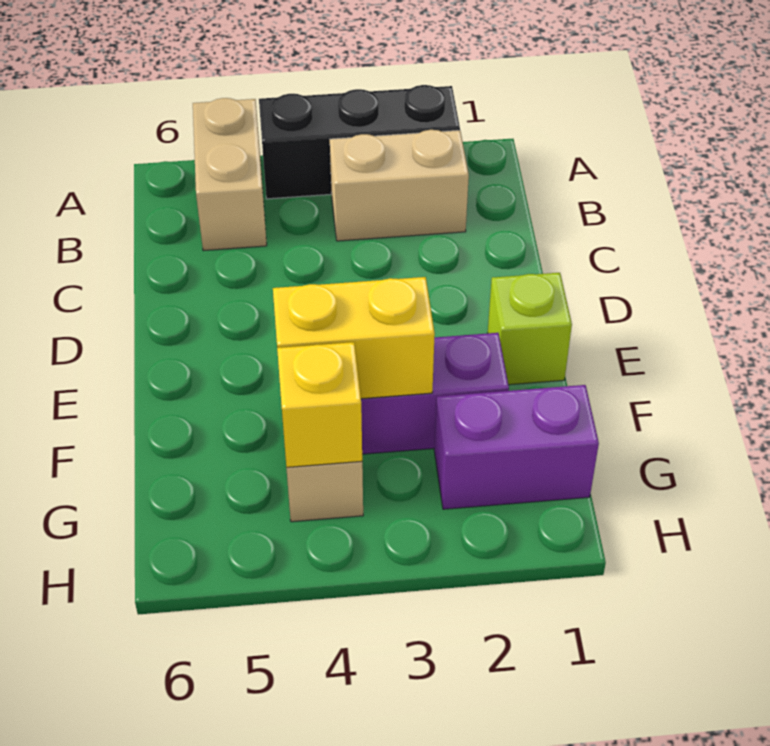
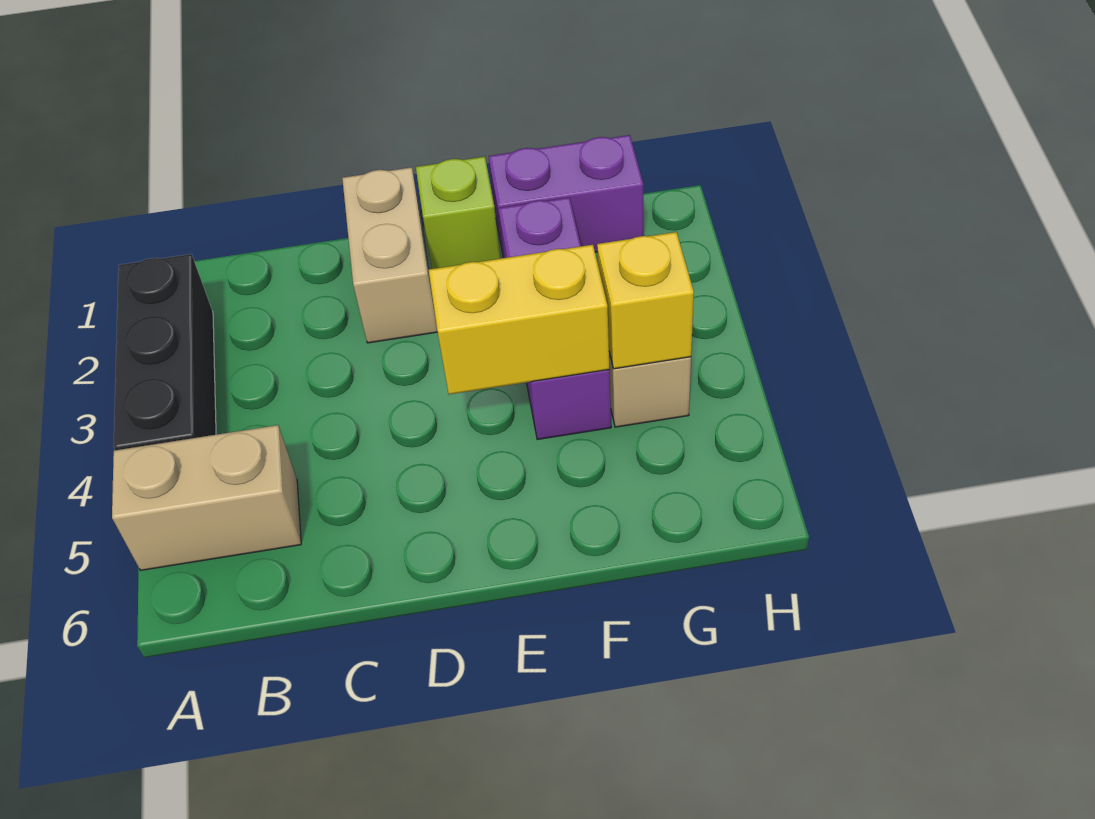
tan brick B2:B3 level 1 -> tan brick D1:D2 level 1
yellow brick F3:F4 level 2 -> yellow brick E4:F4 level 2
purple brick G1:G2 level 1 -> purple brick F1:G1 level 1

